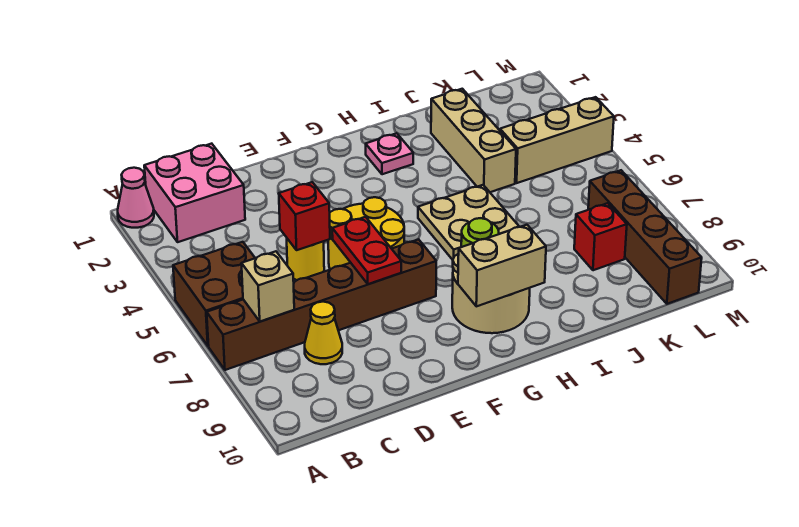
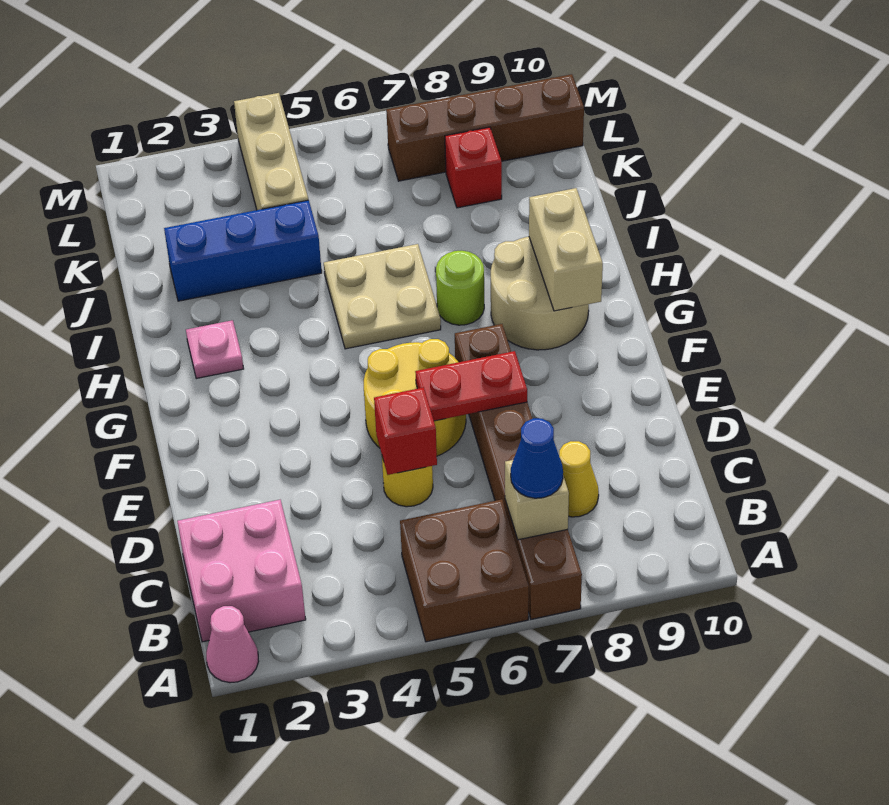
none -> blue cone B7 level 3
tan brick J2:J4 level 1 -> blue brick J2:J4 level 1

